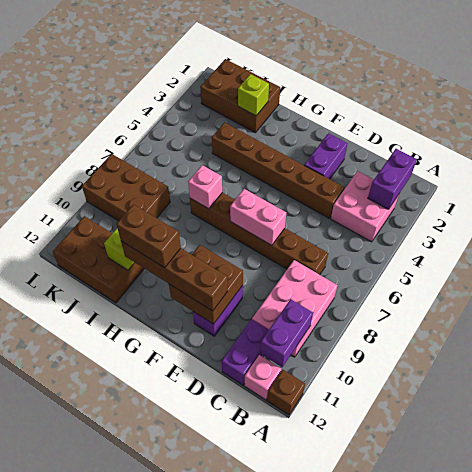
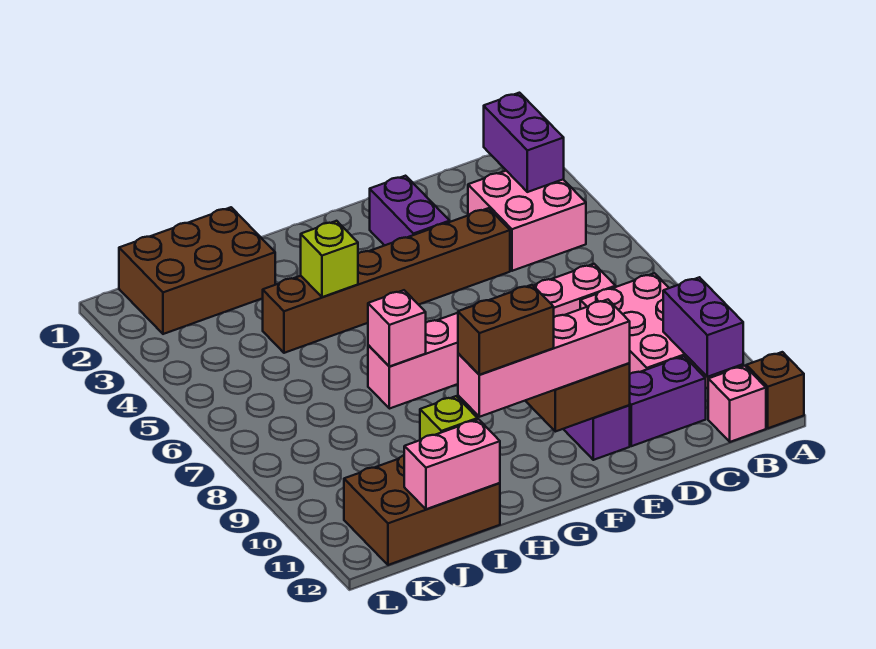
brown brick C7:H7 level 1 -> pink brick C7:H7 level 1
purple brick C11:C12 level 1 -> purple brick C11:D11 level 1
pink brick E7:F7 level 2 -> pink brick I12:J12 level 2
brown brick E11:H11 level 3 -> pink brick E11:H11 level 3
lime brick I2 level 2 -> lime brick H4 level 2
brown brick J8:L9 level 1 -> none

